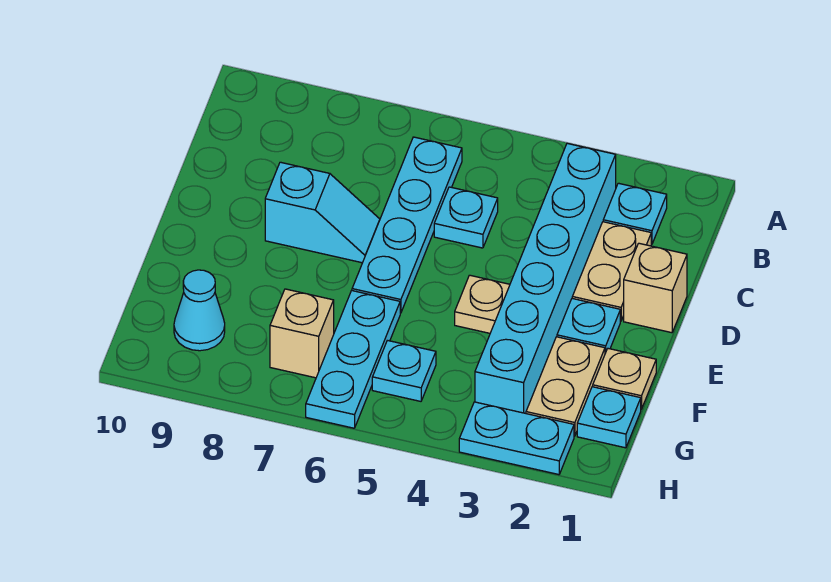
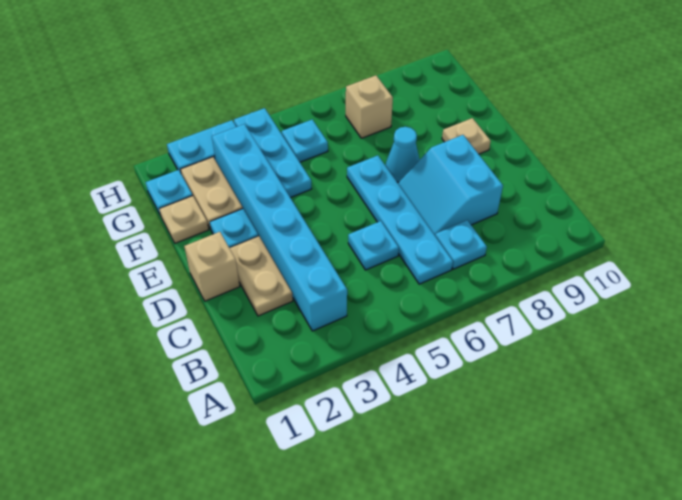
cyan plate B2 level 1 -> cyan plate B7 level 1
cyan slope D7:D8 level 1 top 8 -> cyan slope C7:D8 level 1 top 8
tan plate E4 level 1 -> tan plate E9 level 1
cyan plate F6:H6 level 1 -> cyan plate F4:H4 level 1
cyan cone G9 level 1 -> cyan cone E7 level 1

